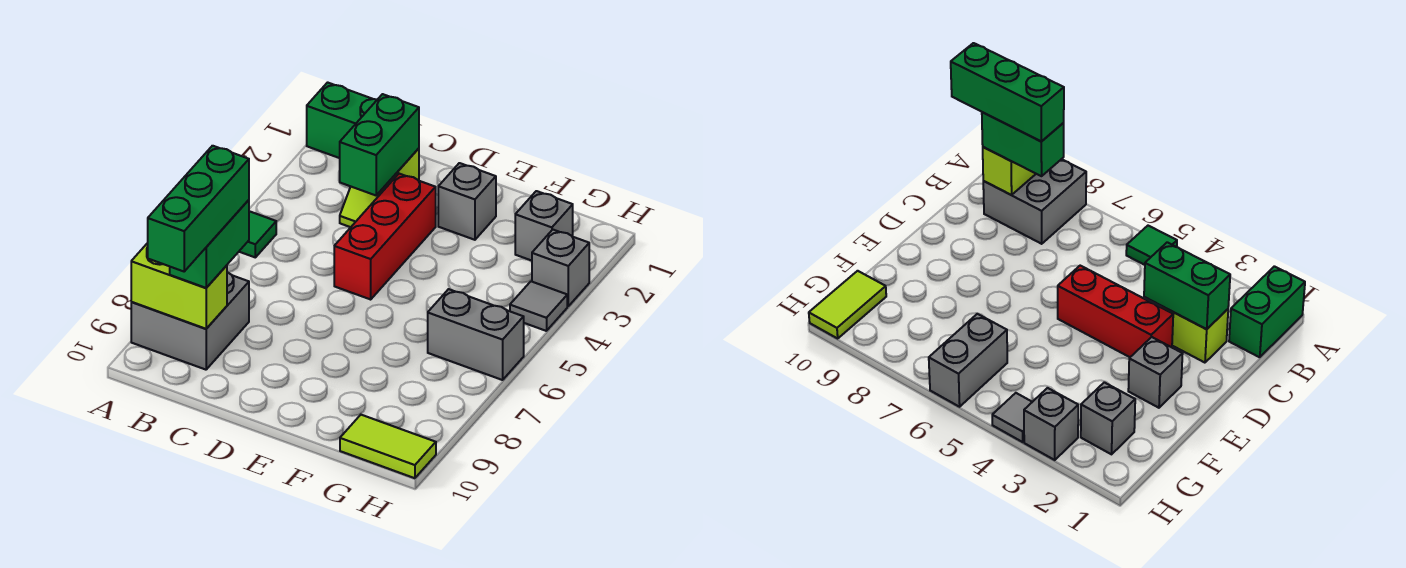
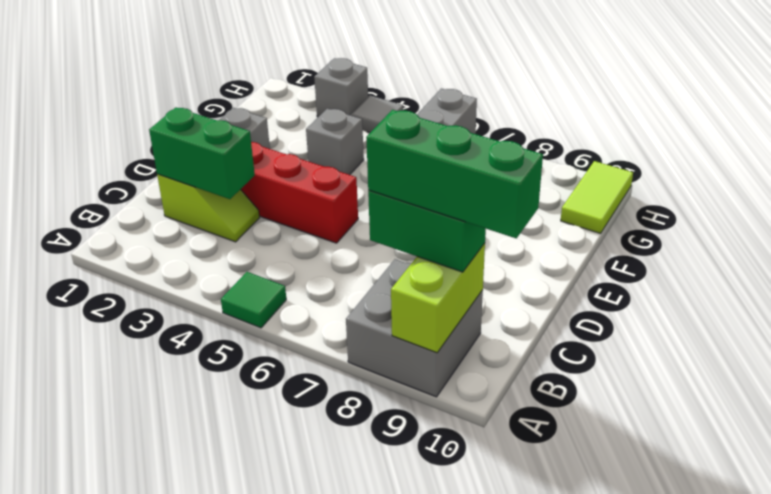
green brick A1:B1 level 1 -> none
grey brick G2 level 1 -> grey brick F4 level 1

